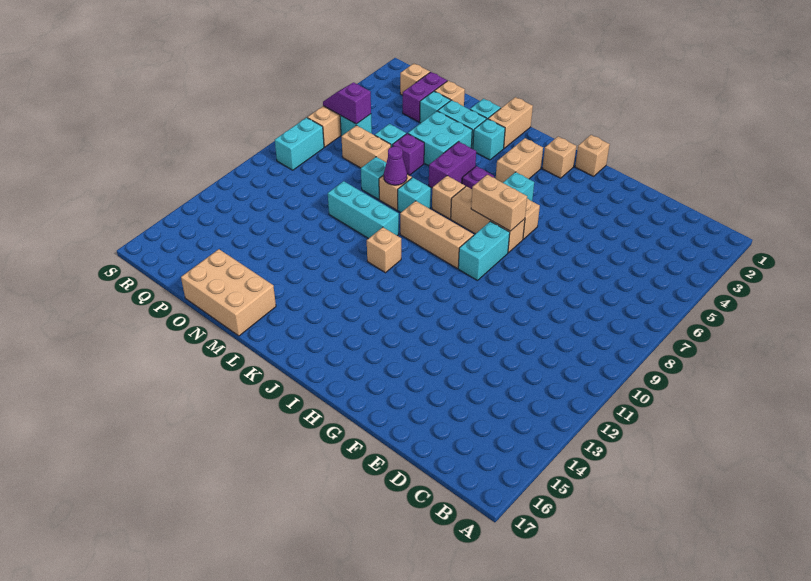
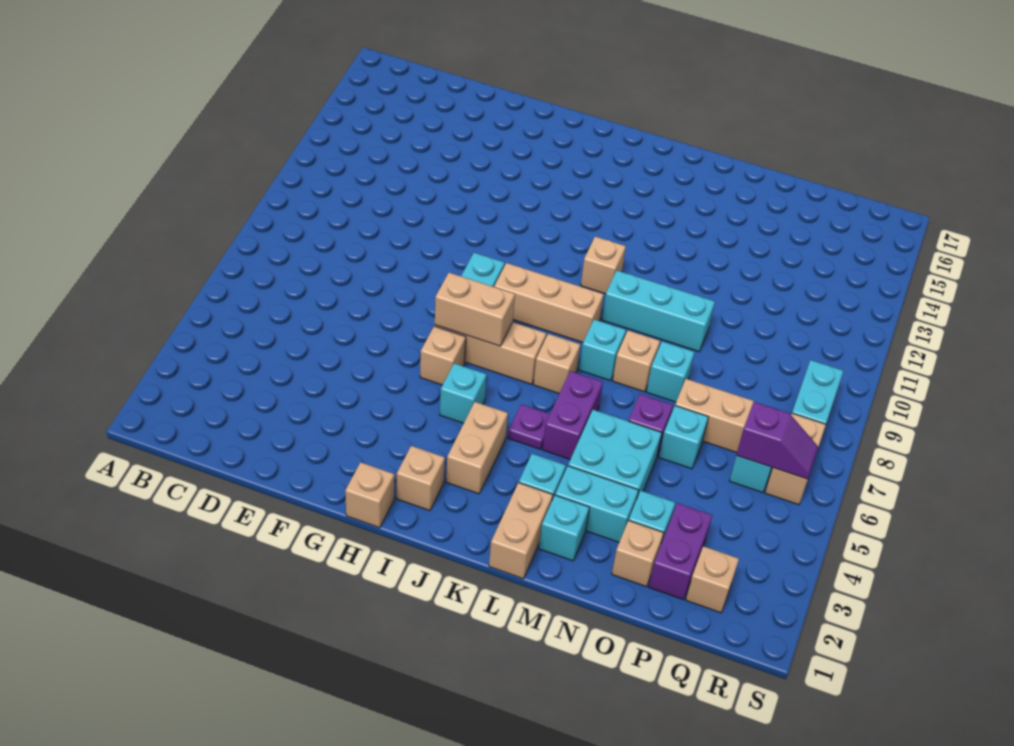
purple cone M8 level 2 -> none
tan brick M16:O17 level 1 -> none

